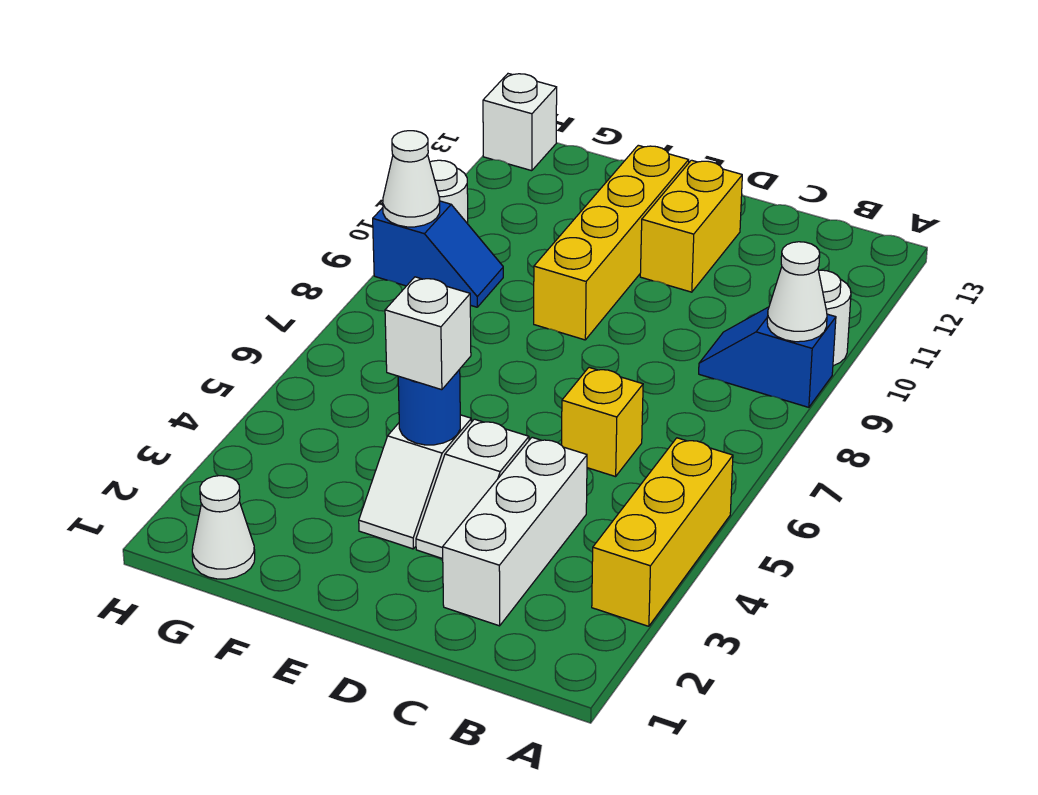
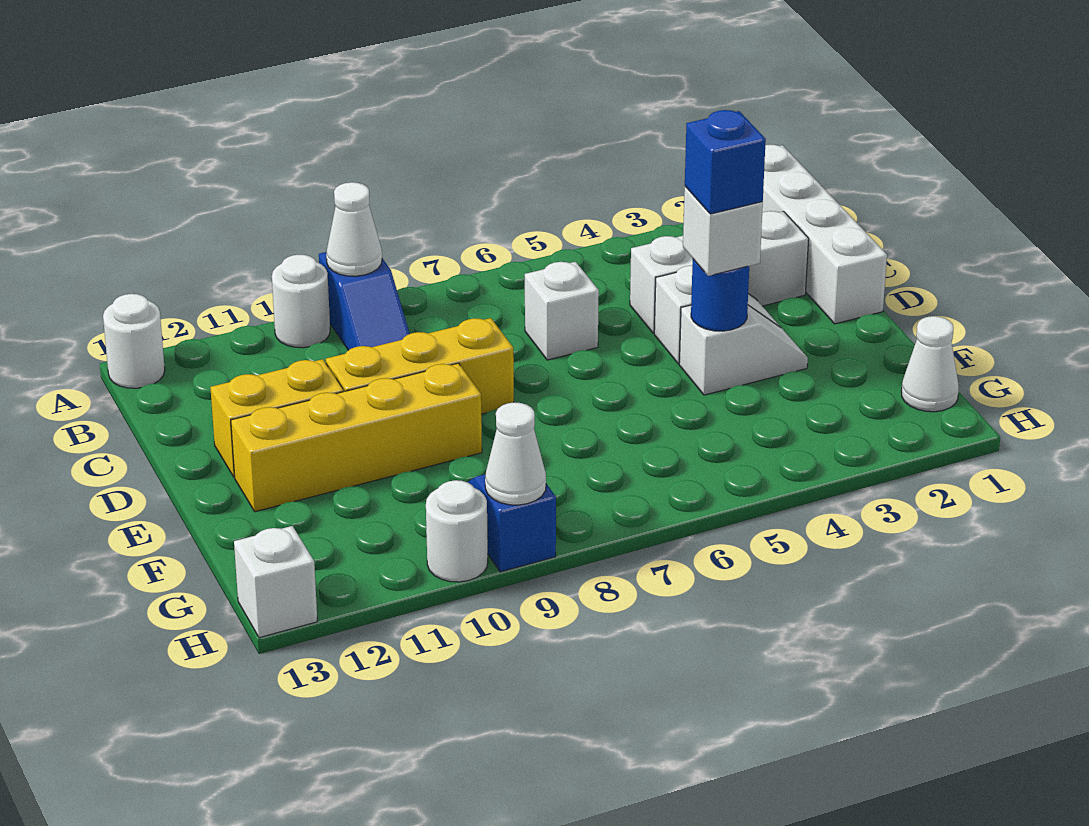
none -> white brick A1:D1 level 1
yellow brick A3:A5 level 1 -> yellow brick D8:D10 level 1
none -> white round brick A13 level 1
yellow brick C6 level 1 -> white brick C6 level 1
none -> blue brick E4 level 4

